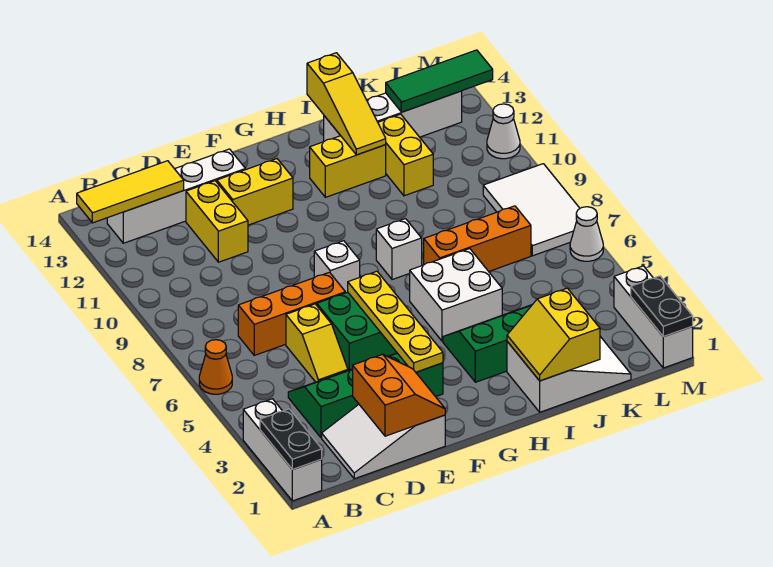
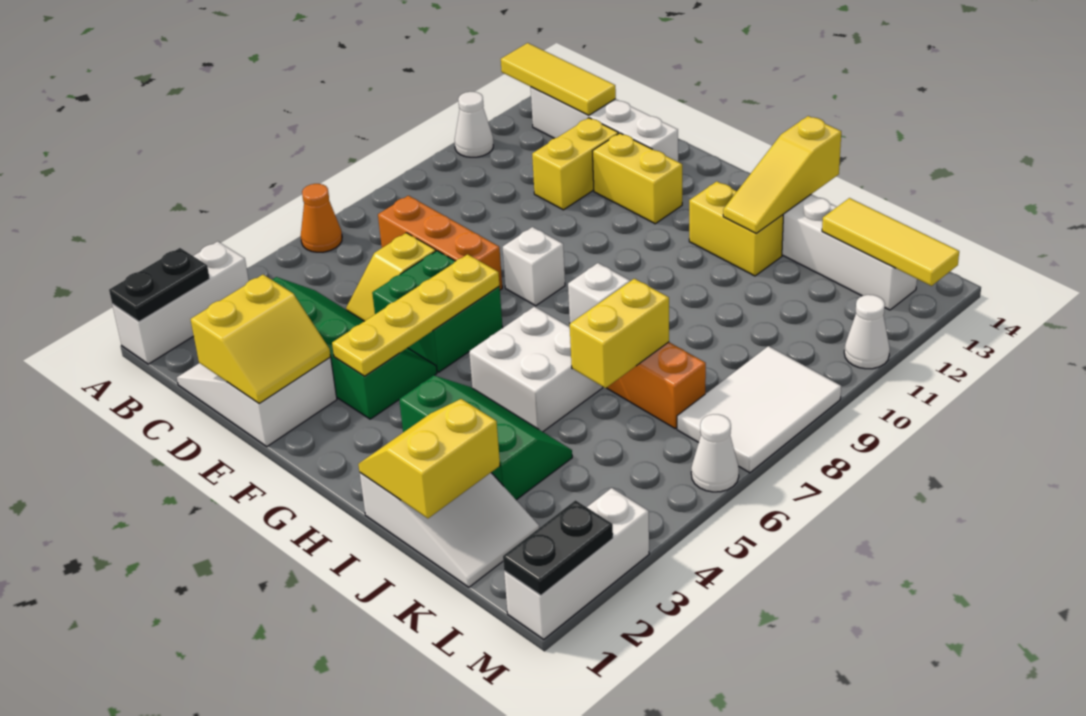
none -> white cone A11 level 1
orange slope D1:E2 level 2 top D -> yellow slope D1:E2 level 2 top D
yellow brick J11:J12 level 1 -> yellow brick J6:J7 level 2
green tile K13:M13 level 2 -> yellow tile K13:M13 level 2

